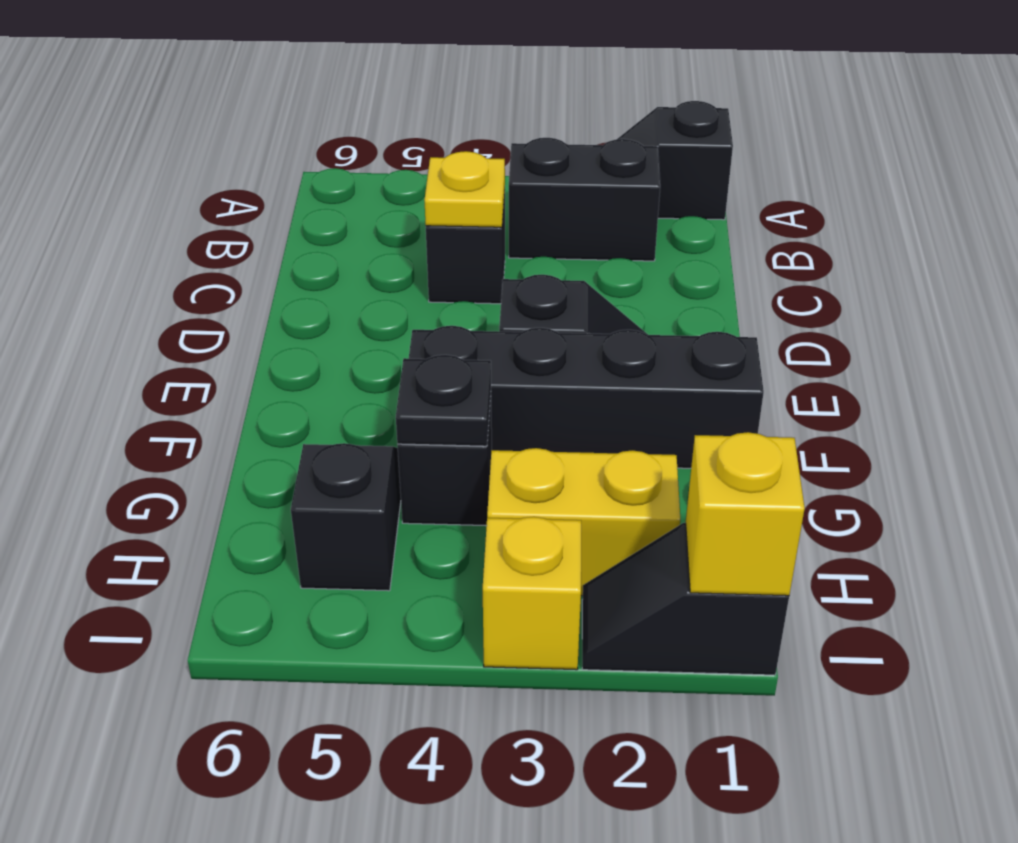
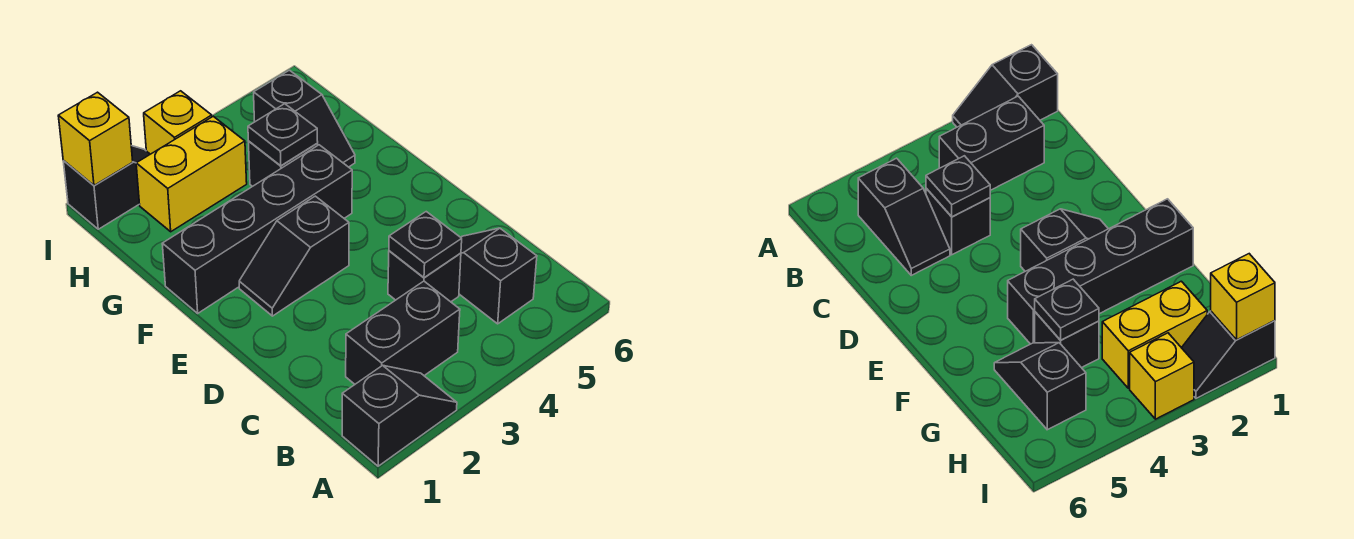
none -> black slope B5:C5 level 1 top B
yellow plate C4 level 2 -> black plate C4 level 2

